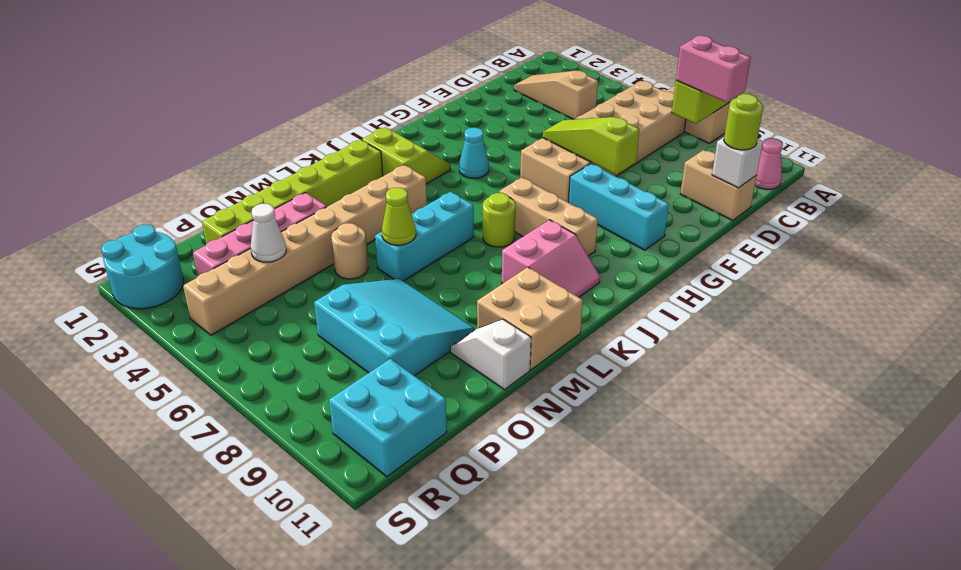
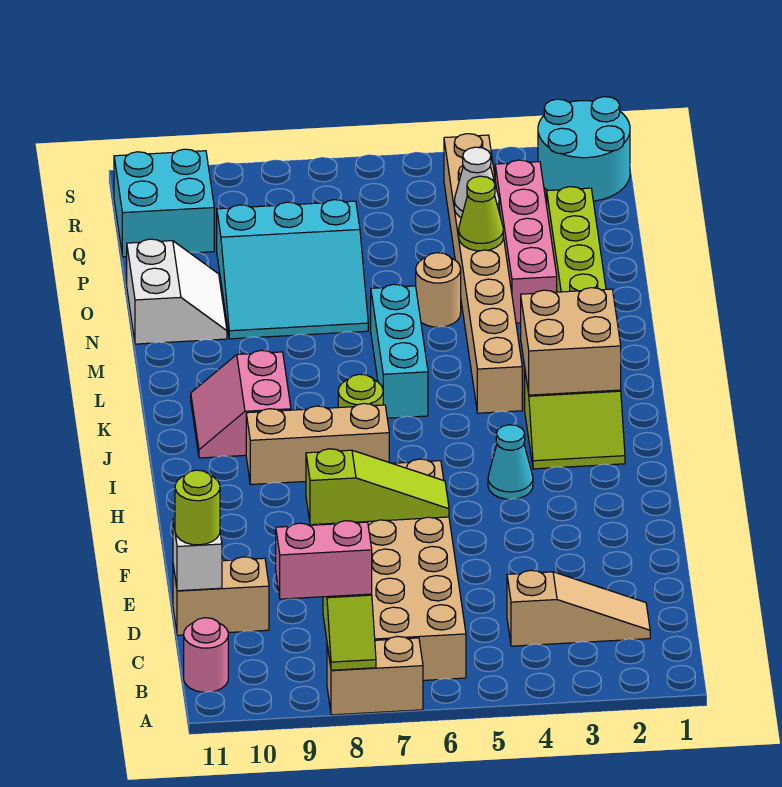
pink cone B11 level 1 -> pink round brick B11 level 1
cyan brick G8:G10 level 1 -> none
tan brick L10:M11 level 1 -> tan brick J2:K3 level 2
lime cone M6 level 2 -> lime cone O4 level 2
white slope N10:N11 level 1 top 11 -> white slope N10:O11 level 1 top 11

